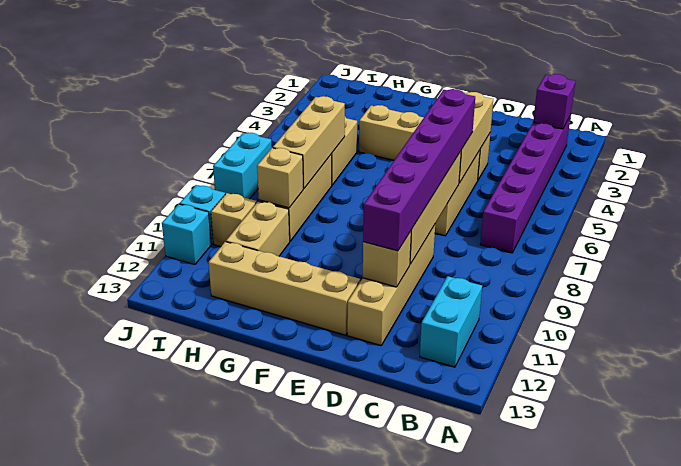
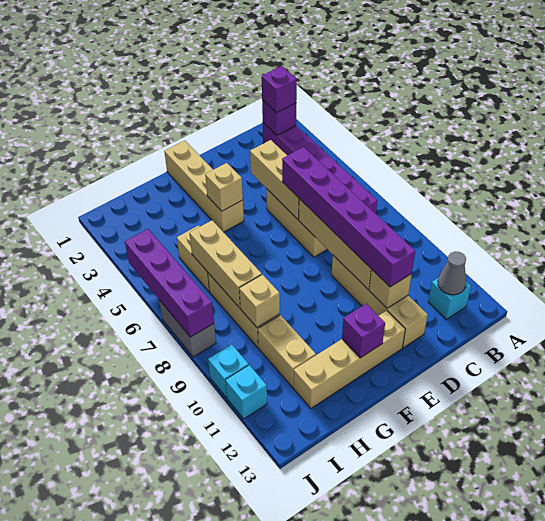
none -> purple brick B2 level 3
cyan brick B11:B12 level 1 -> cyan brick B12 level 1
none -> grey cone B12 level 2
tan brick D4:G4 level 1 -> tan brick F1:F4 level 1
none -> purple brick F12 level 2
tan brick I10 level 1 -> tan brick F4 level 2
none -> purple brick J5:J8 level 2
cyan brick J7:J8 level 1 -> grey brick J7:J8 level 1

